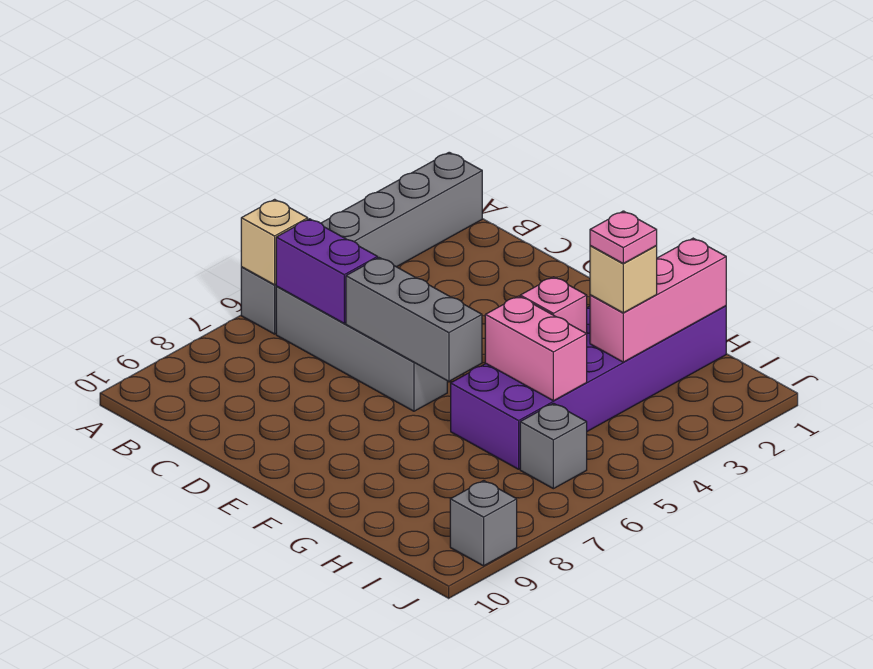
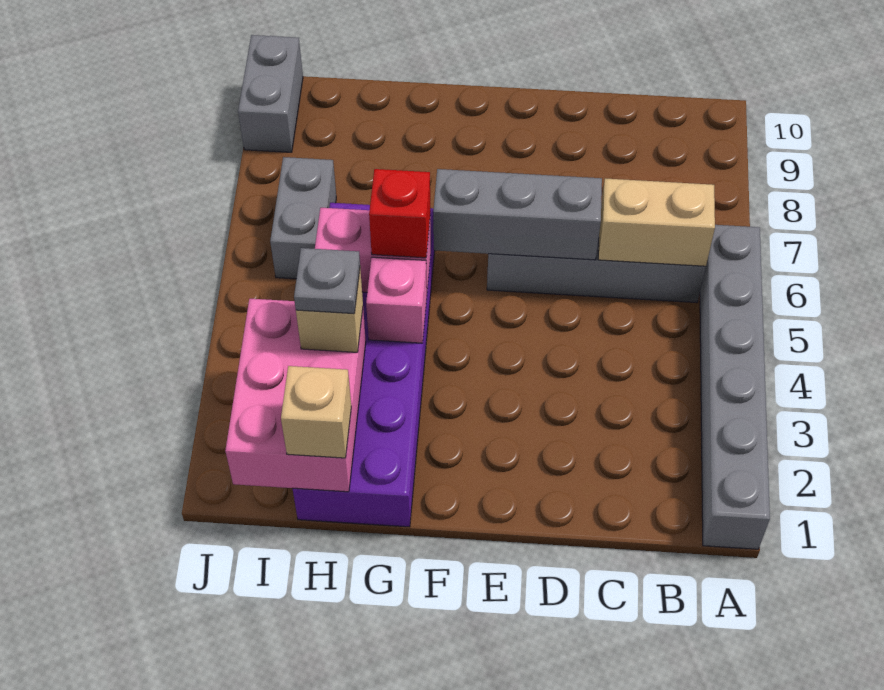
tan brick A6 level 2 -> tan brick H1 level 3
purple brick B6:C6 level 2 -> tan brick B6:C6 level 2
none -> red brick G5 level 3
pink brick H1:H3 level 2 -> pink brick H1:I3 level 2
pink plate H3 level 4 -> grey plate H3 level 4
grey brick I6 level 1 -> grey brick I6:I7 level 1
grey brick J9 level 1 -> grey brick J9:J10 level 1

